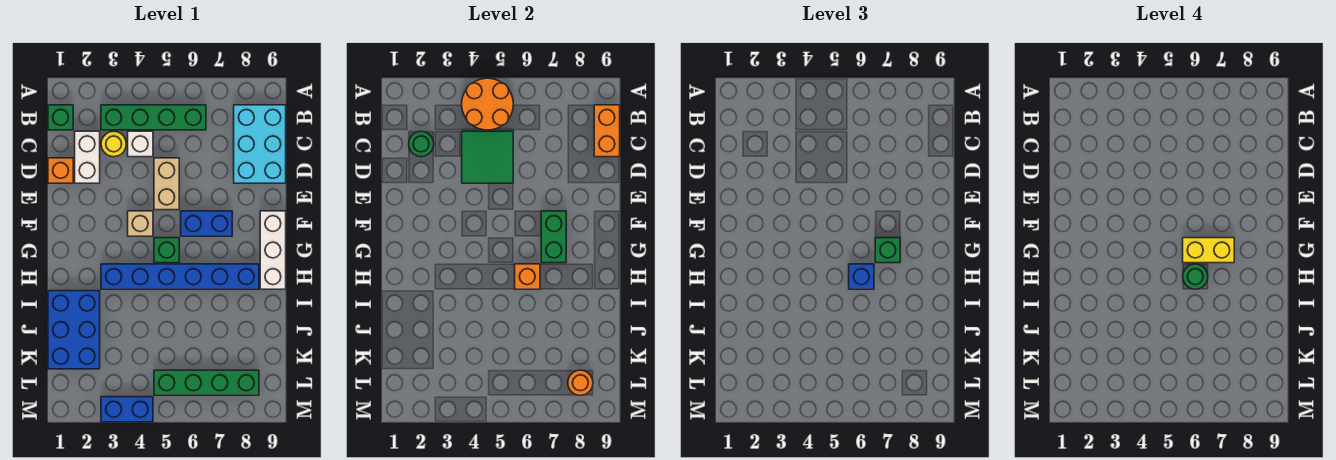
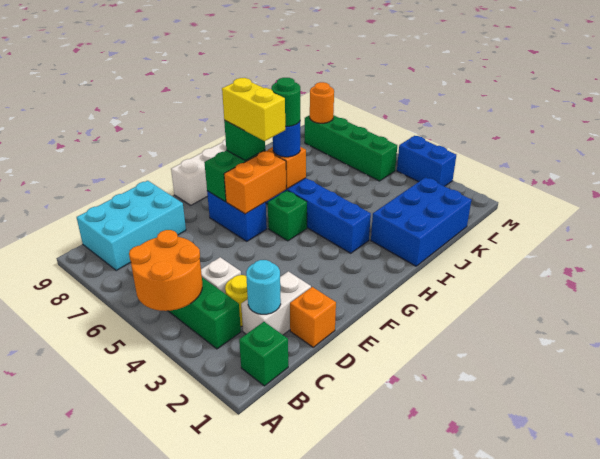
orange brick B9:C9 level 2 -> orange brick F6:G6 level 2
green round brick C2 level 2 -> cyan round brick C2 level 2
green tile C4:D5 level 2 -> none
tan brick D5:E5 level 1 -> none
tan brick F4 level 1 -> none
blue brick H6 level 3 -> blue round brick H6 level 3

